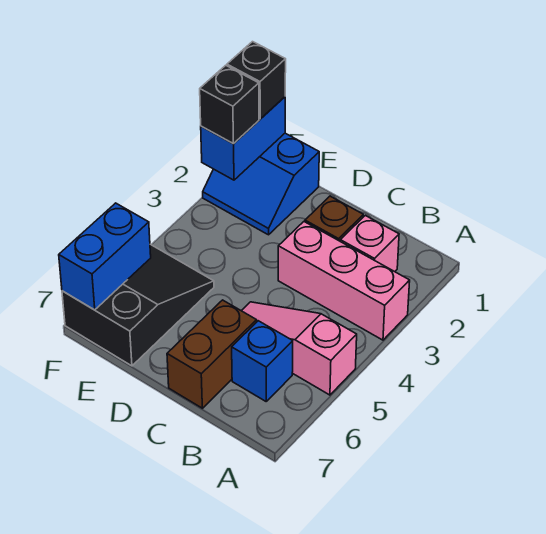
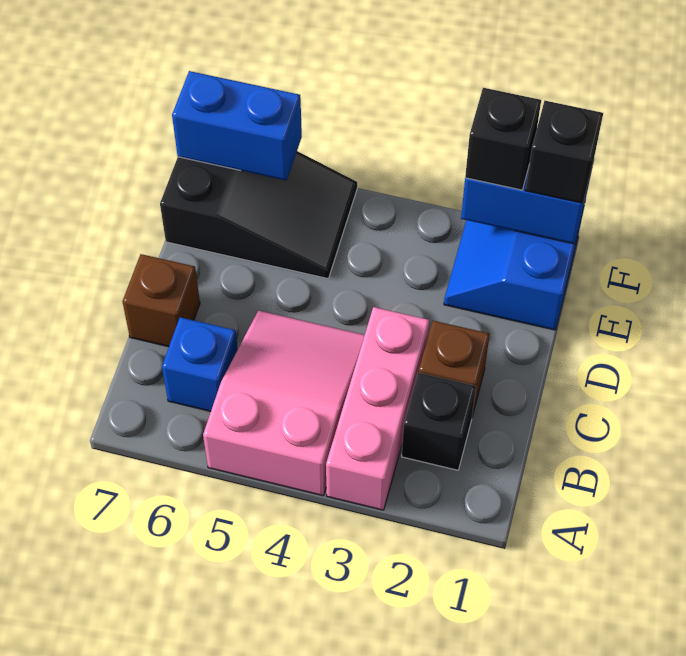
pink slope A5:C5 level 1 top A -> pink slope A4:C5 level 1 top A
pink brick B2 level 1 -> black brick B2 level 1
brown brick C6:C7 level 1 -> brown brick C7 level 1

